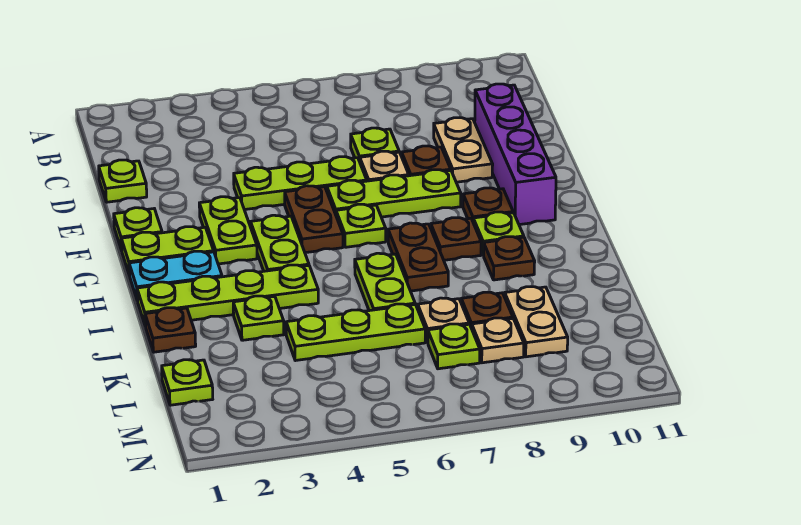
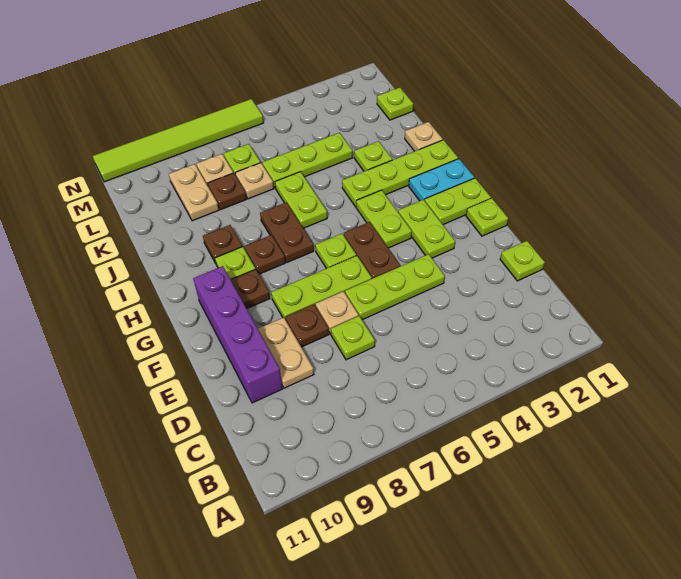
brown plate J1 level 1 -> tan plate J1 level 1
none -> lime tile N6:N11 level 1

